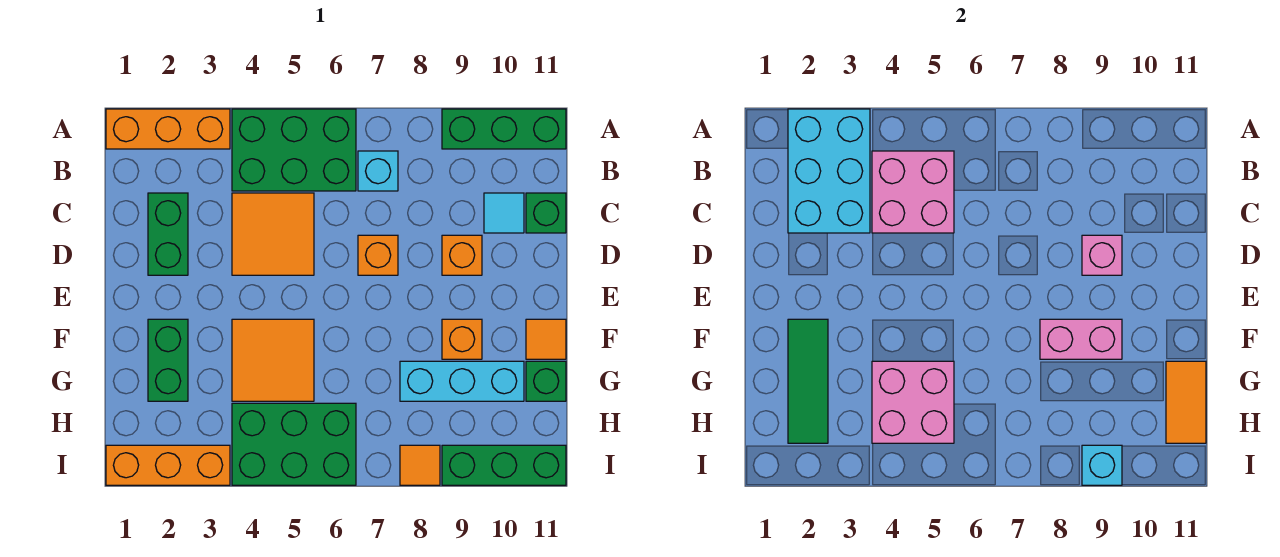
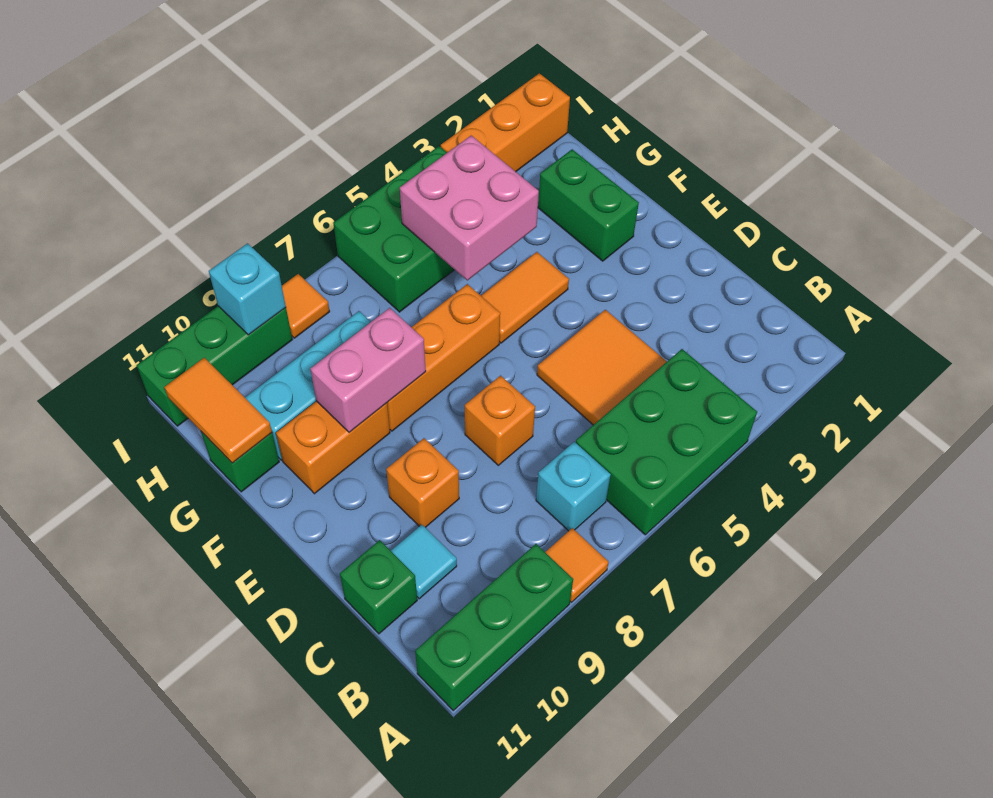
orange brick A1:A3 level 1 -> orange brick F6:F8 level 1
cyan brick A2:C3 level 2 -> none
pink brick B4:C5 level 2 -> none
green brick C2:D2 level 1 -> none
pink brick D9 level 2 -> none
green tile F2:H2 level 2 -> none
orange tile F4:G5 level 1 -> orange tile F4:F5 level 1
orange brick F9 level 1 -> orange brick F9:F10 level 1
orange tile F11 level 1 -> orange tile A8 level 1

